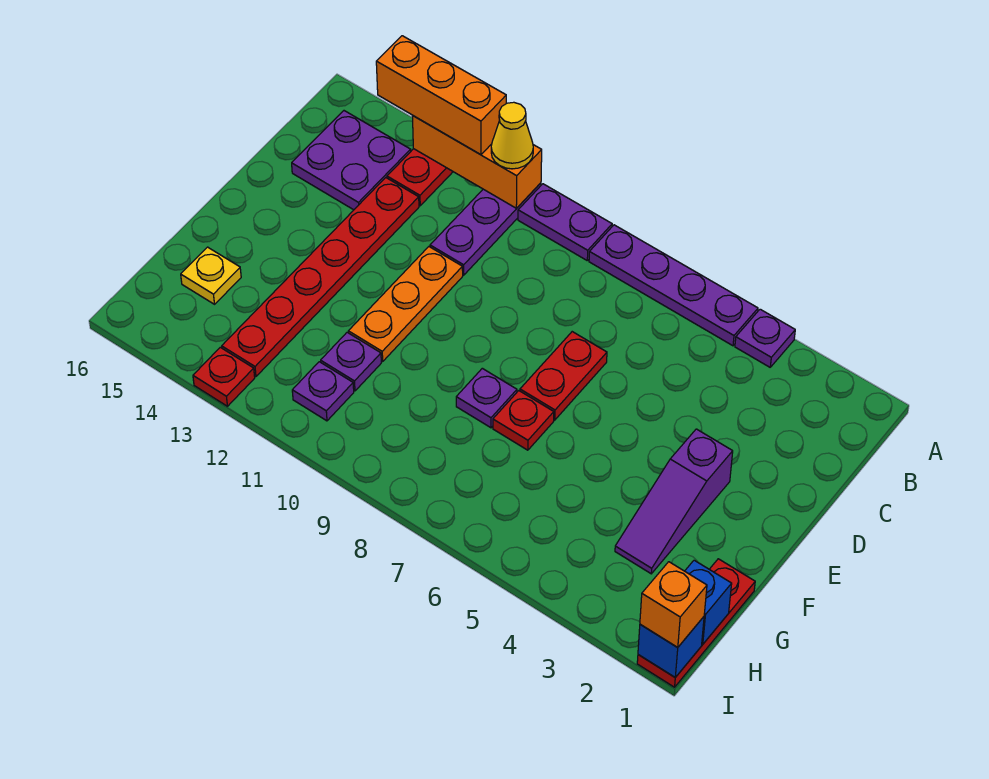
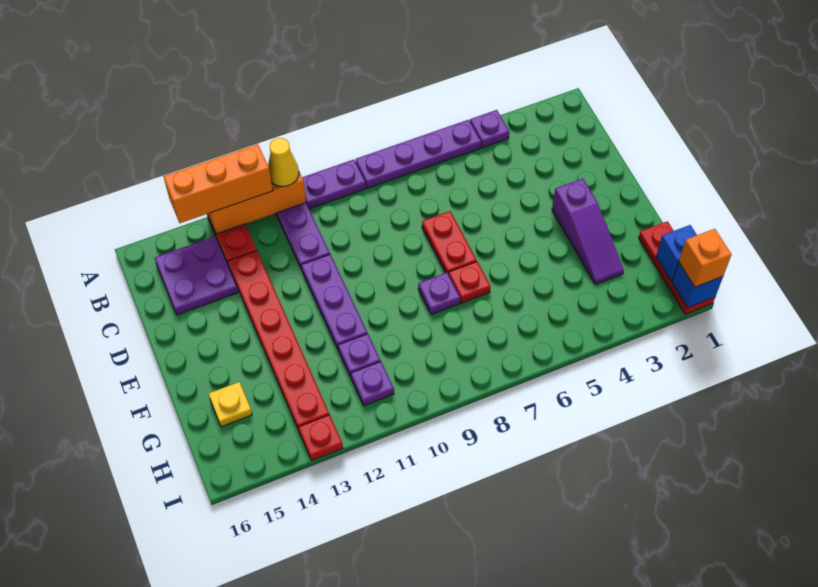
orange plate D11:F11 level 1 -> purple plate D11:F11 level 1

